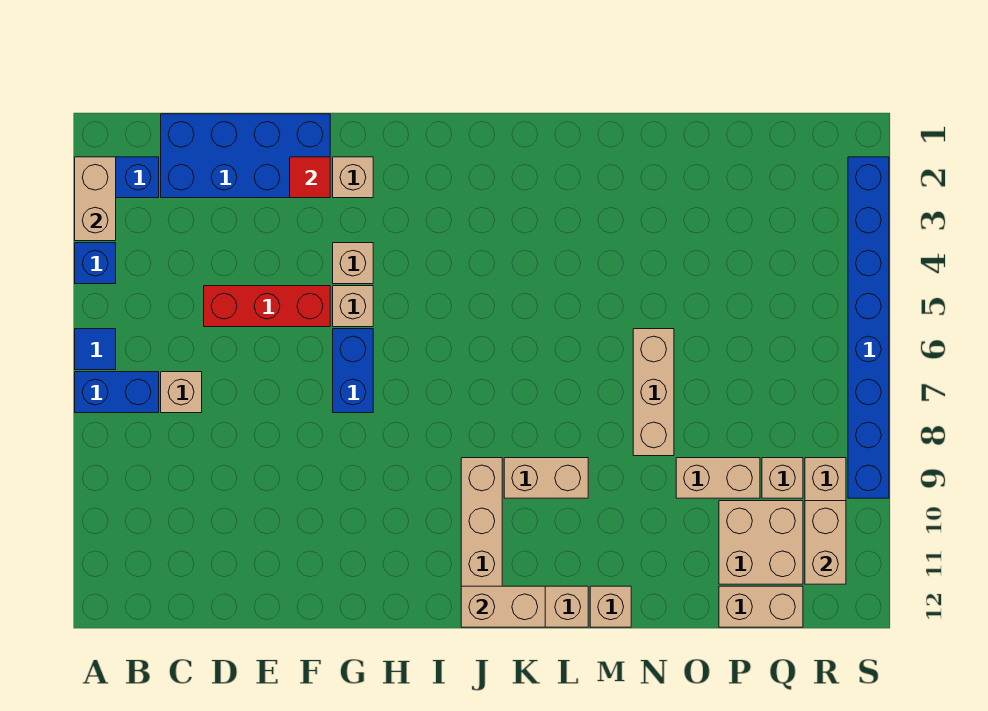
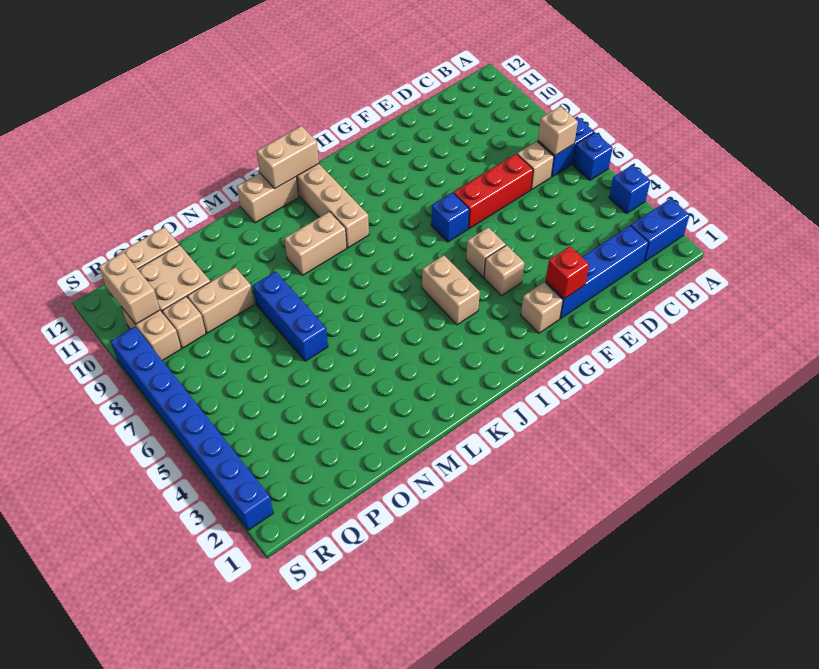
tan brick A2:A3 level 2 -> tan brick I4:I5 level 1
blue tile A6 level 1 -> blue brick A6 level 1
blue brick C1:F2 level 1 -> blue brick C2:F2 level 1
red brick D5:F5 level 1 -> red brick D7:F7 level 1
red tile F2 level 2 -> red brick F2 level 2
blue brick G6:G7 level 1 -> blue brick G7 level 1
tan brick M12 level 1 -> tan brick B7 level 2
tan brick N6:N8 level 1 -> blue brick N6:N8 level 1

